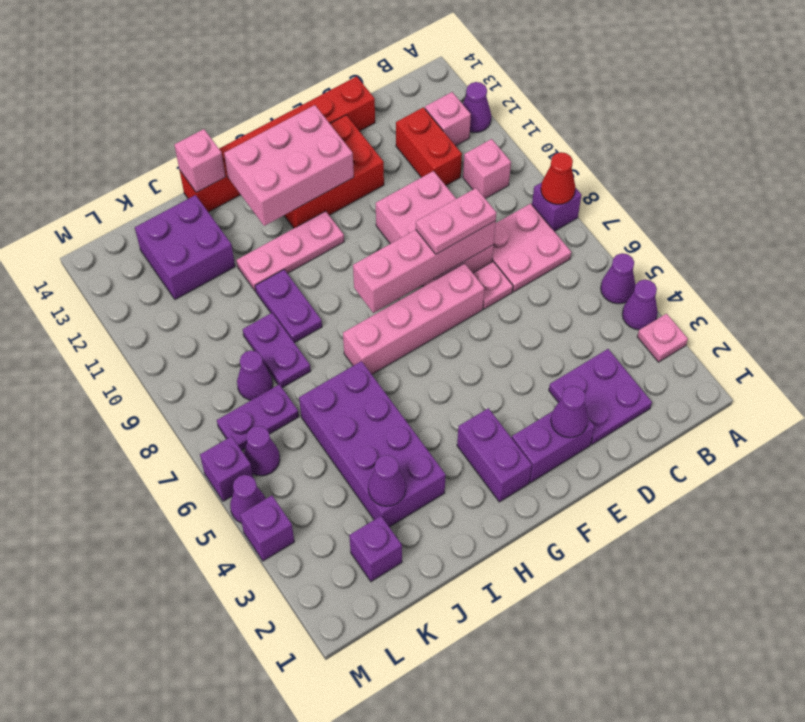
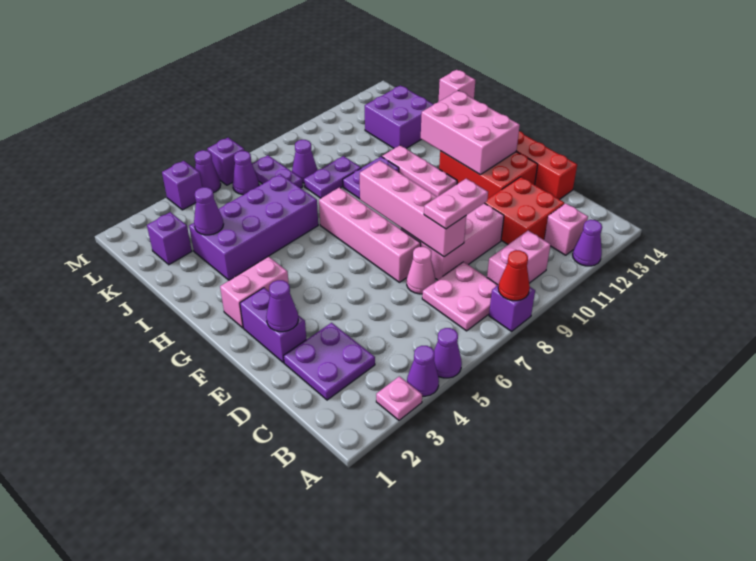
pink brick B10 level 1 -> pink brick B9:B10 level 1
red brick C11:C12 level 1 -> red brick C11:D12 level 1
pink plate D7 level 1 -> pink cone D7 level 1
pink plate D8:E8 level 3 -> pink plate D8:D9 level 3
purple brick G2:G3 level 1 -> pink brick G2:G3 level 1

